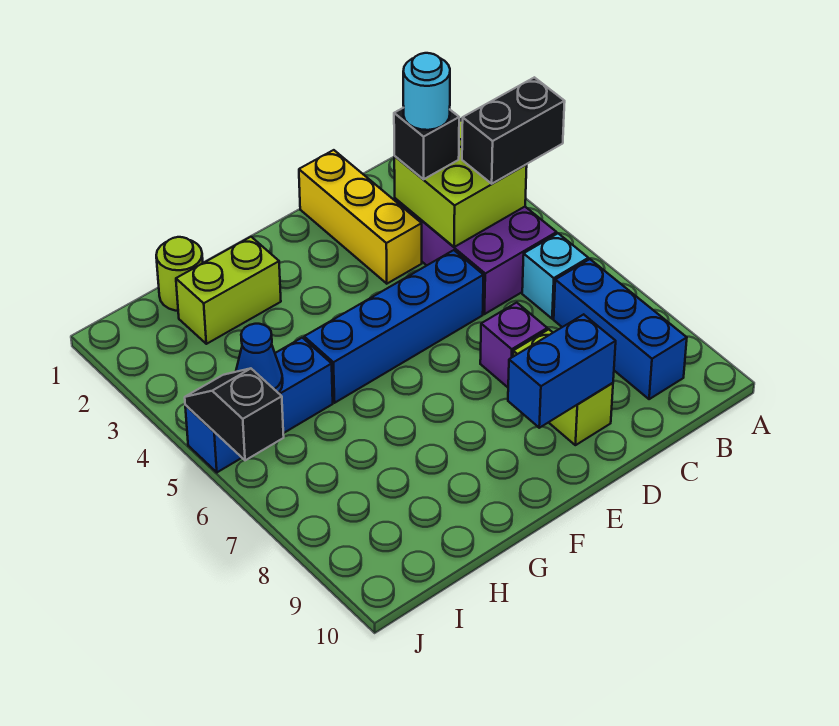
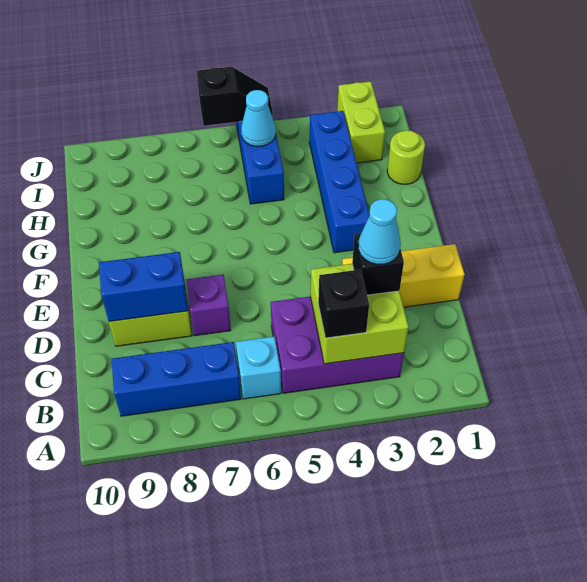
black brick A4:B4 level 3 -> black brick B4 level 3
cyan round brick C3 level 4 -> cyan cone C3 level 4
blue brick D5:G5 level 1 -> blue brick F3:I3 level 1
blue brick D9:E9 level 2 -> blue brick D8:D9 level 2
lime brick G2:H2 level 1 -> lime brick I2:J2 level 1
blue cone I5 level 2 -> cyan cone I5 level 2

